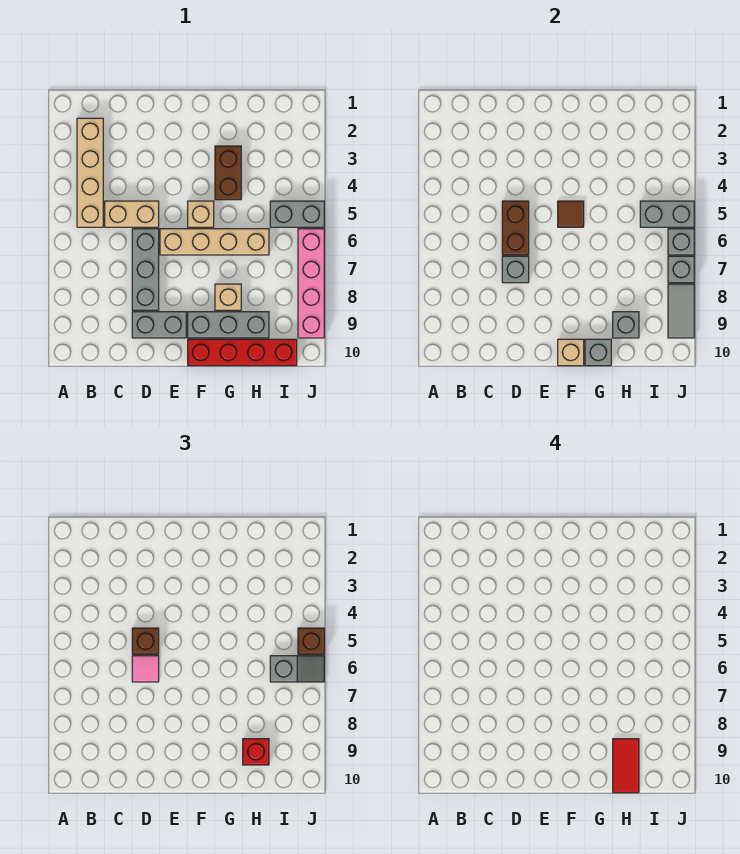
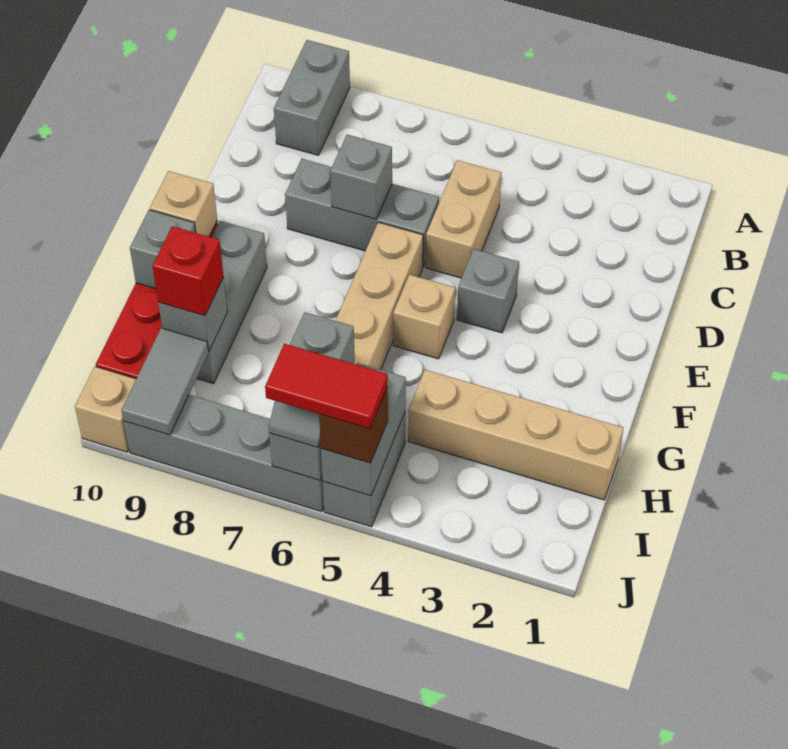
tan brick B2:B5 level 1 -> tan brick H1:H4 level 1
brown brick D5:D6 level 2 -> none
brown brick D5 level 3 -> none
pink tile D6 level 3 -> none
grey brick D9:E9 level 1 -> grey brick A9:B9 level 1
brown tile F5 level 2 -> none
brown brick G3:G4 level 1 -> none
tan brick G8 level 1 -> tan brick J10 level 1
red tile H9:H10 level 4 -> red tile J5:J6 level 4
pink brick J6:J9 level 1 -> grey brick J6:J9 level 1
grey brick J7 level 2 -> grey brick E4 level 1
grey tile J8:J9 level 2 -> grey tile I9:J9 level 2

